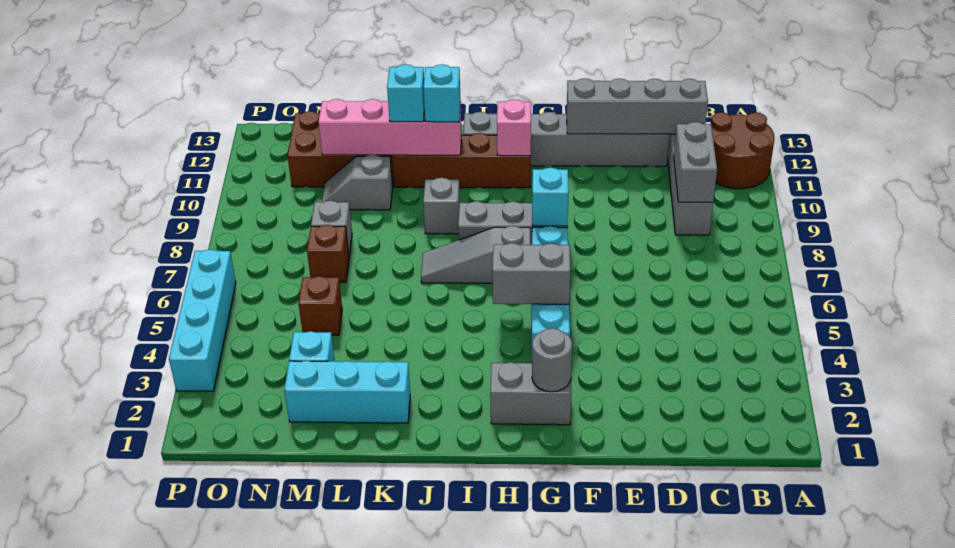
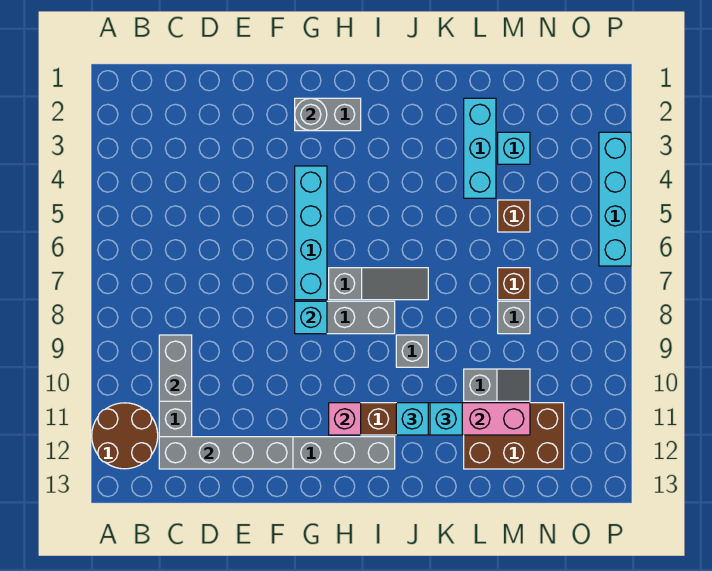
grey brick G5:H5 level 2 -> none
cyan brick K2:M2 level 1 -> cyan brick L2:L4 level 1

